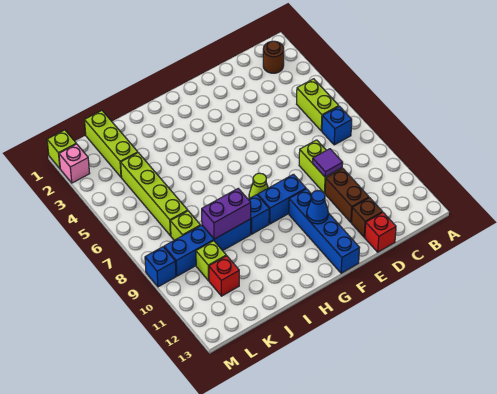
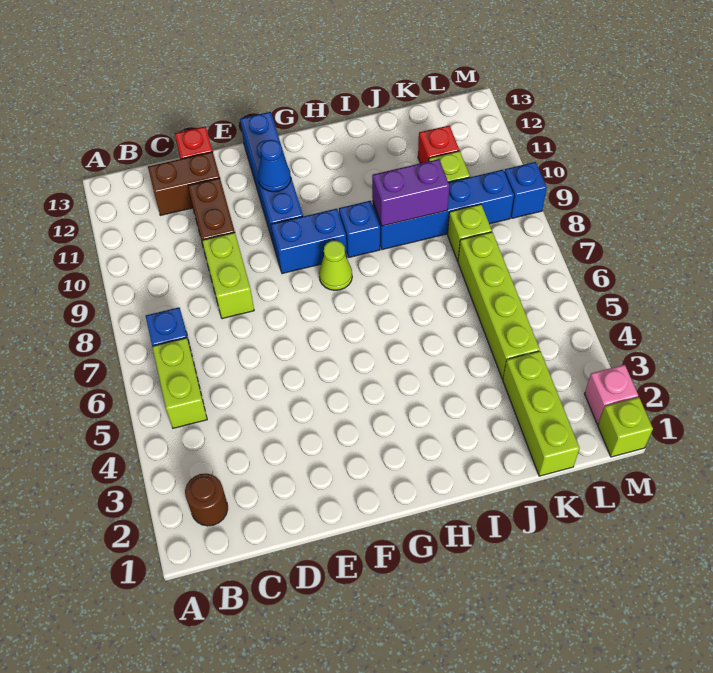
purple tile D9 level 2 -> none
brown brick D12 level 1 -> brown brick C12:D12 level 1

